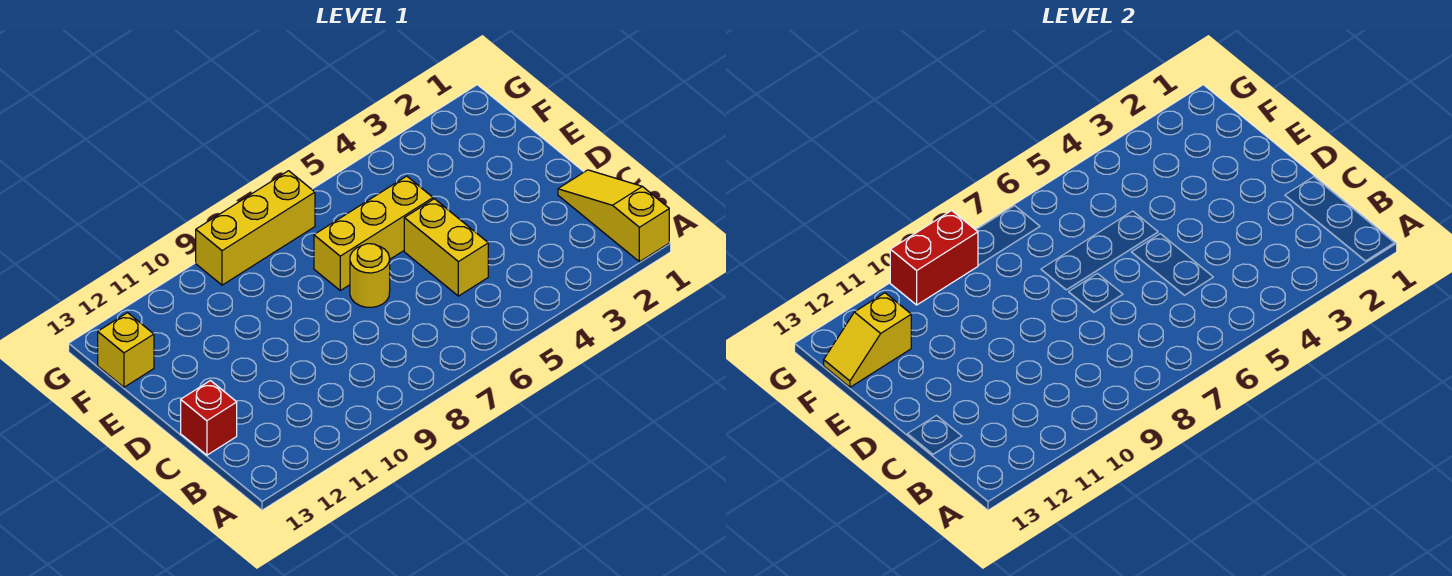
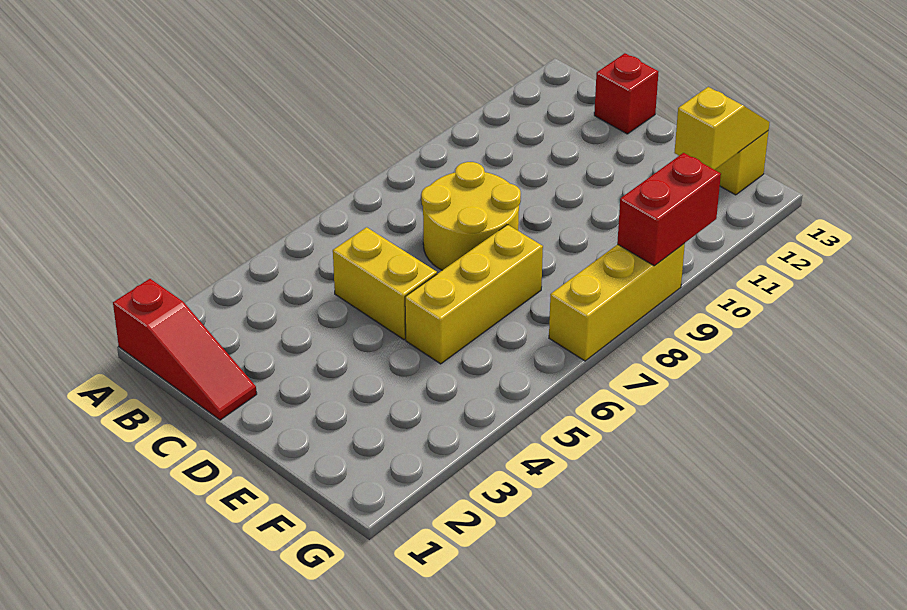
yellow slope A1:C1 level 1 top A -> red slope A1:C1 level 1 top A
yellow round brick D7 level 1 -> yellow round brick C7:D8 level 1

